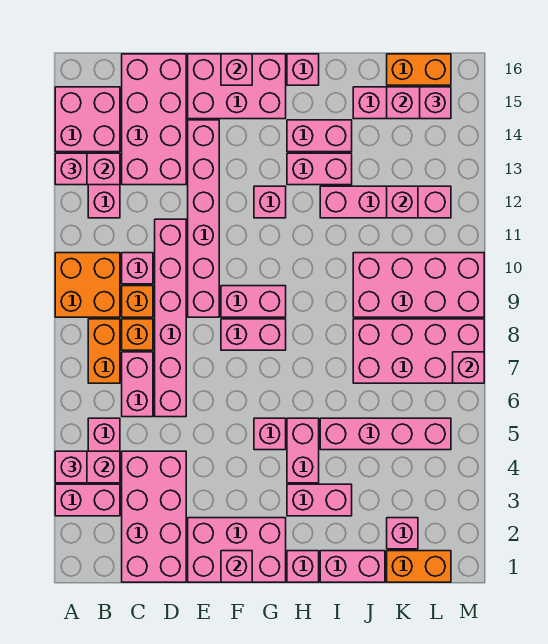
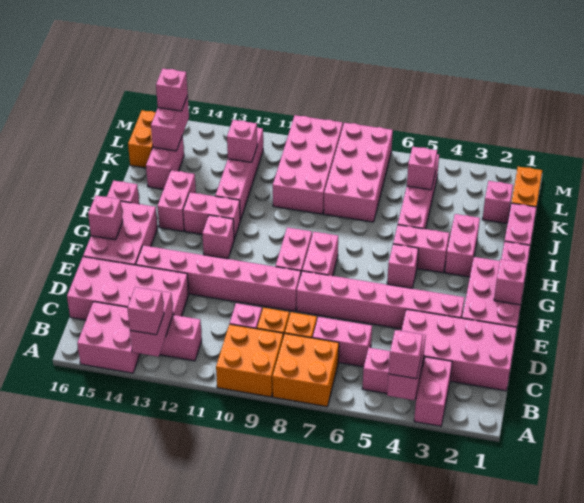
orange brick B7:B8 level 1 -> orange brick A7:B8 level 1
pink brick D6:D11 level 1 -> pink brick E3:E8 level 1
pink brick H13:I13 level 1 -> pink brick H12:H13 level 1
pink brick M7 level 2 -> pink brick K5 level 2

